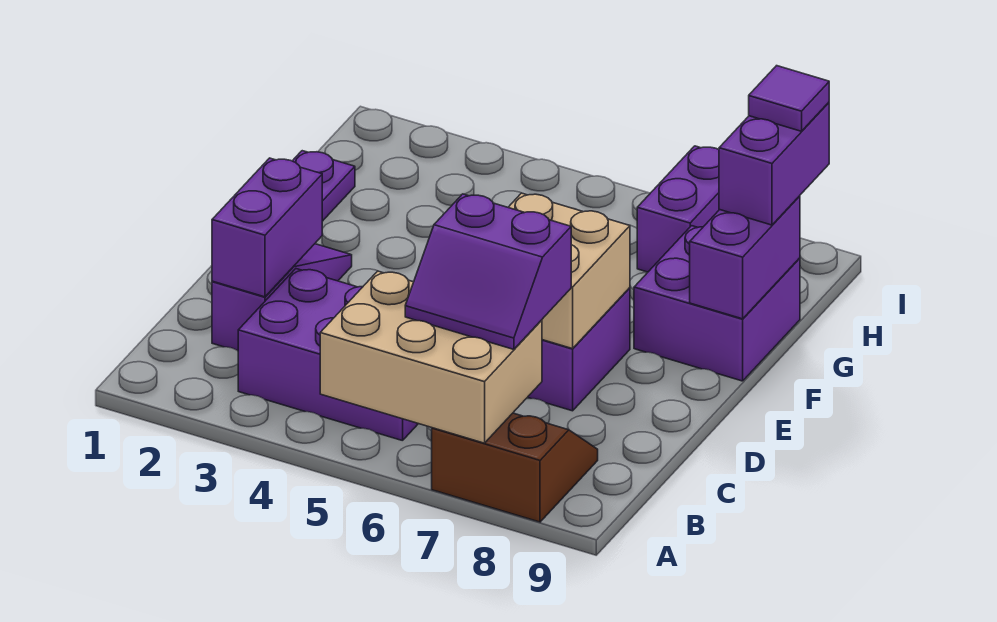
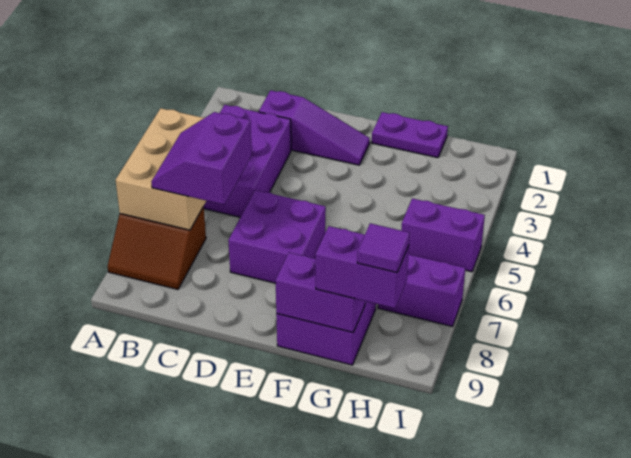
brown slope A7:B8 level 1 top A -> brown slope A7:B8 level 1 top 7
purple brick C2:D2 level 2 -> purple brick H5:I5 level 1
tan brick D6:E7 level 2 -> none

